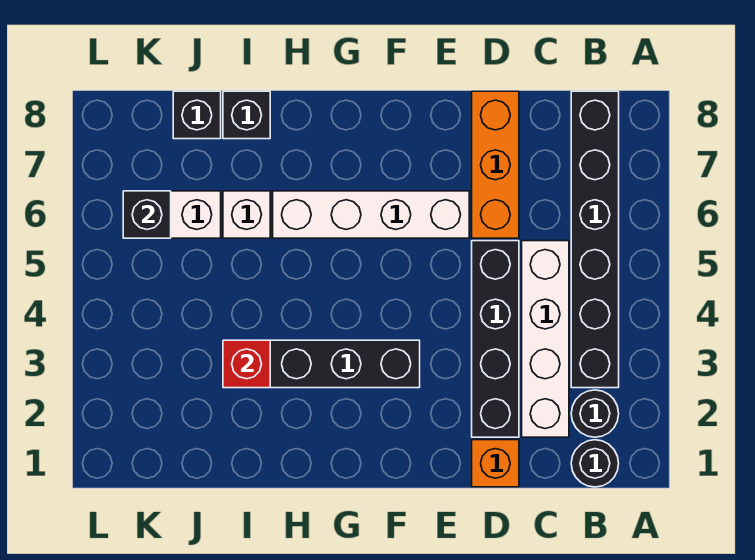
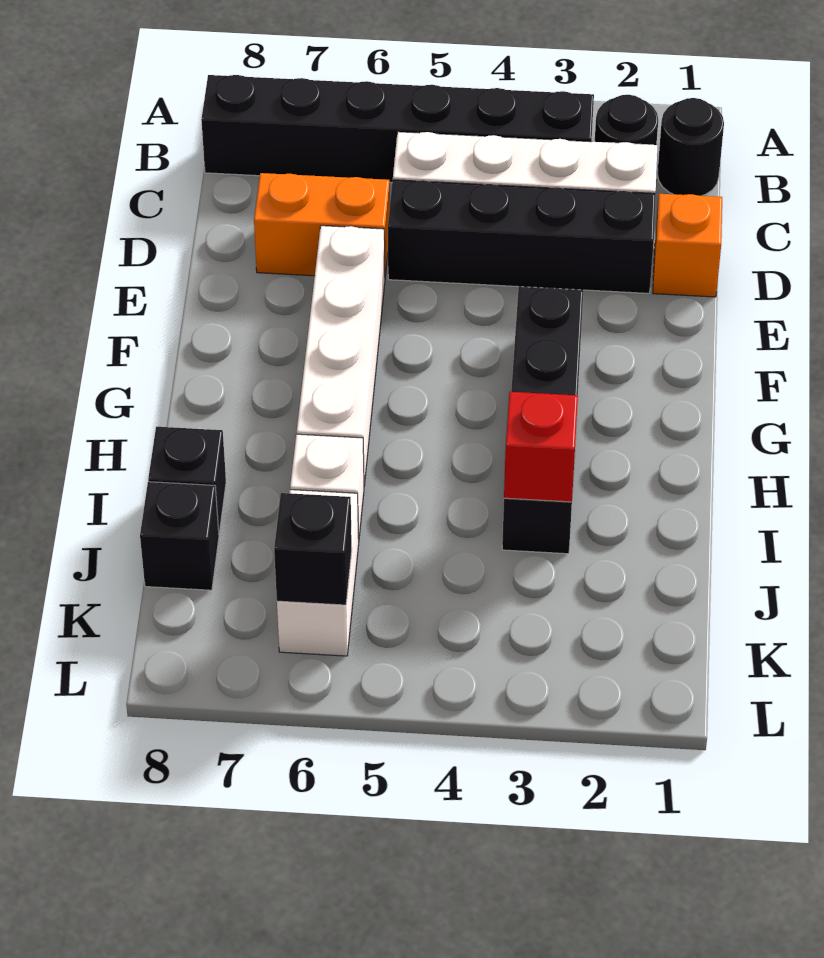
orange brick D6:D8 level 1 -> orange brick D6:D7 level 1

